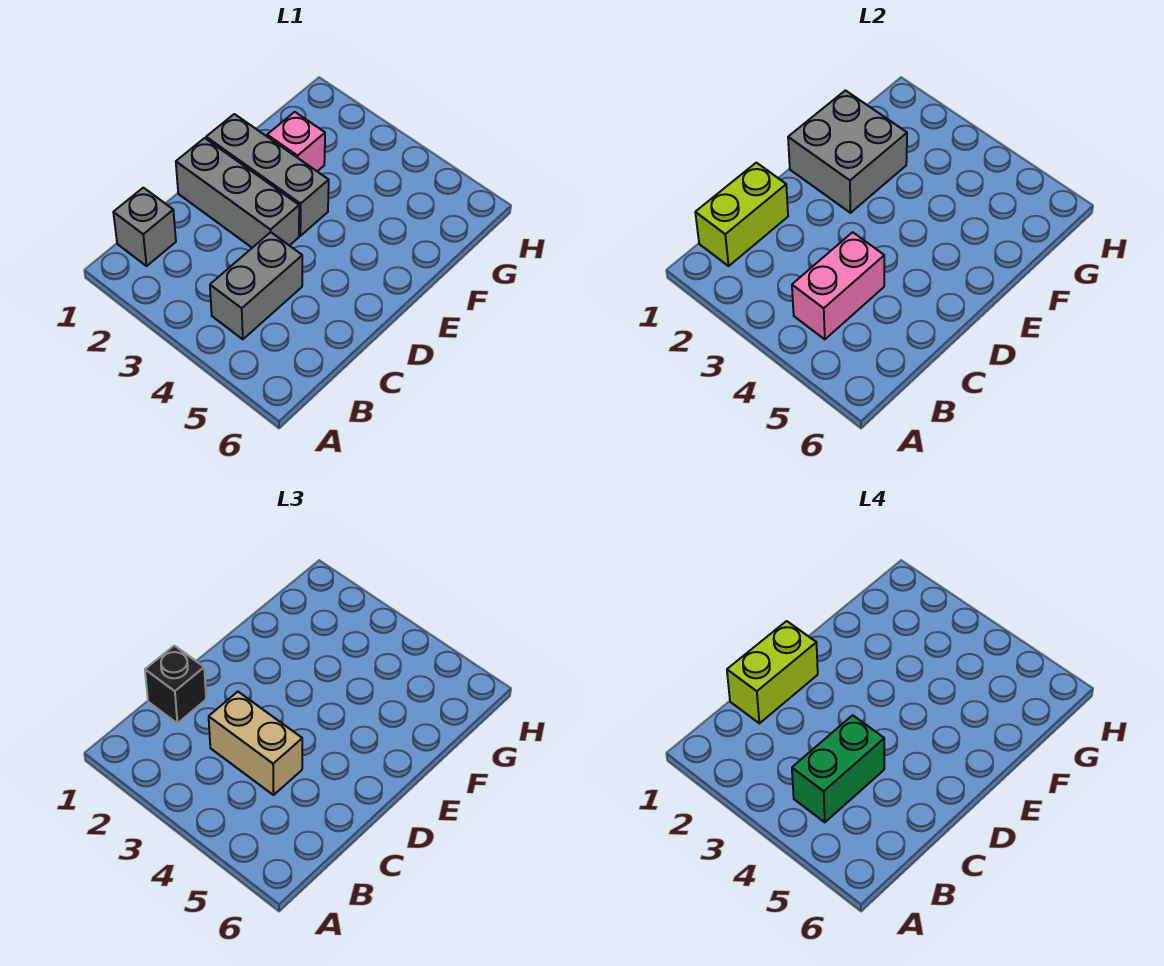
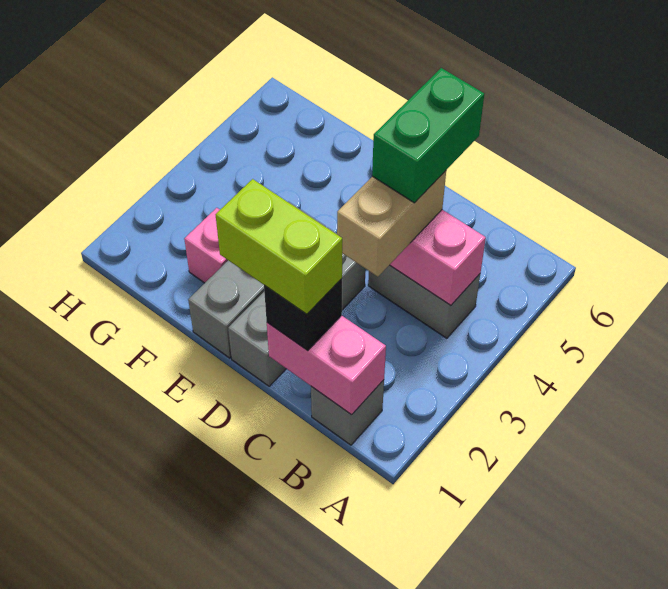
lime brick B1:C1 level 2 -> pink brick B1:C1 level 2
green brick B4:C4 level 4 -> green brick C4:C5 level 4
grey brick E1:F2 level 2 -> none

